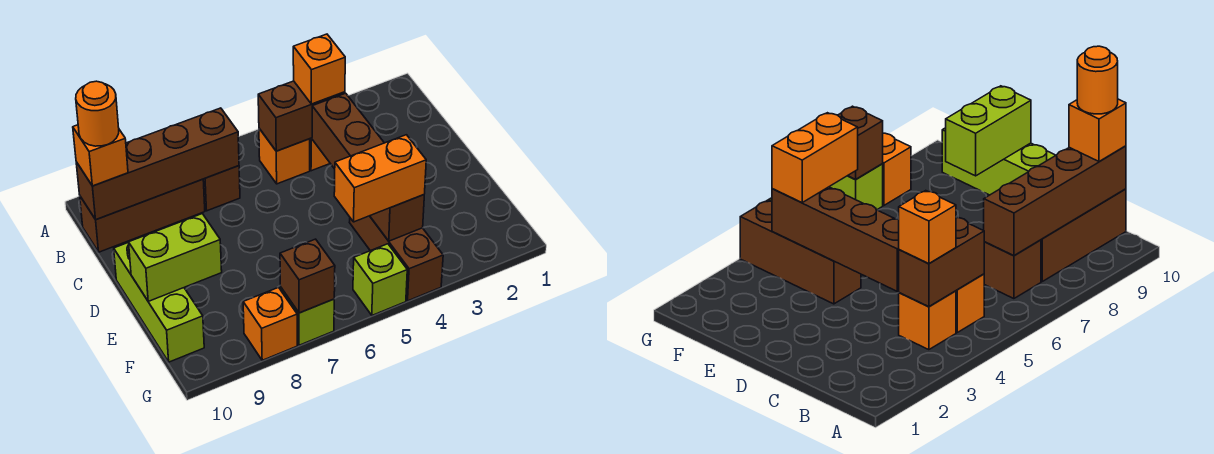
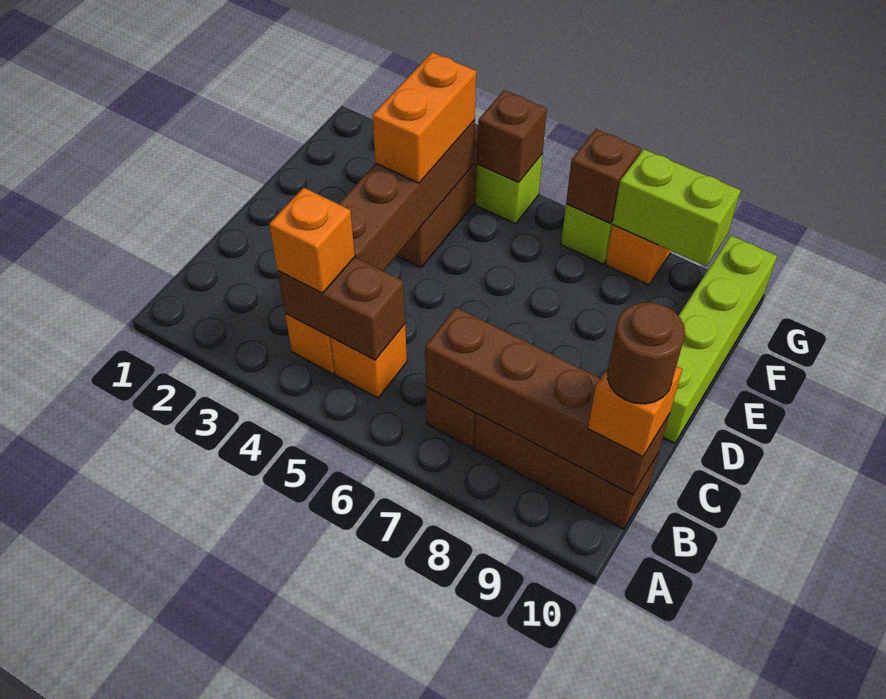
orange round brick B10 level 4 -> brown round brick B10 level 4
lime brick D10:F10 level 1 -> lime brick D10:G10 level 1
lime brick E9:E10 level 2 -> lime brick G8:G9 level 2
orange brick F4:F5 level 3 -> orange brick E4:F4 level 3
none -> brown brick G5 level 2

